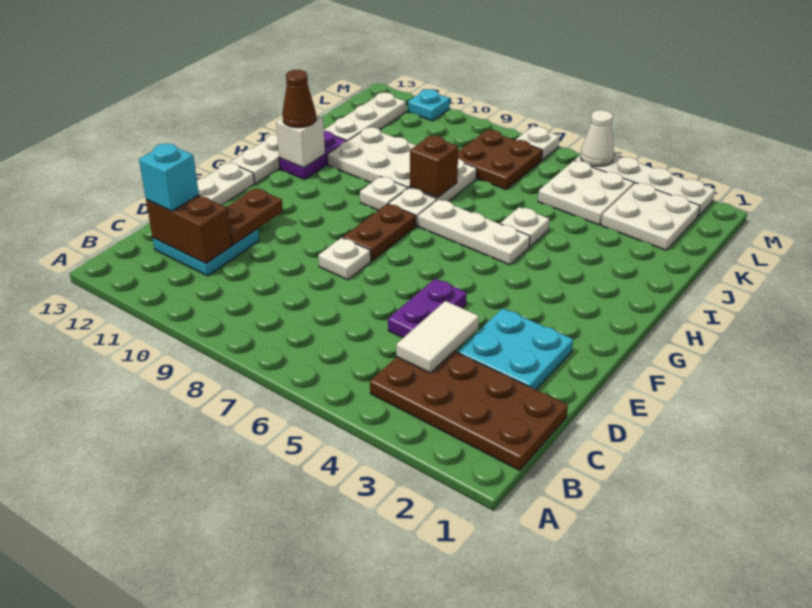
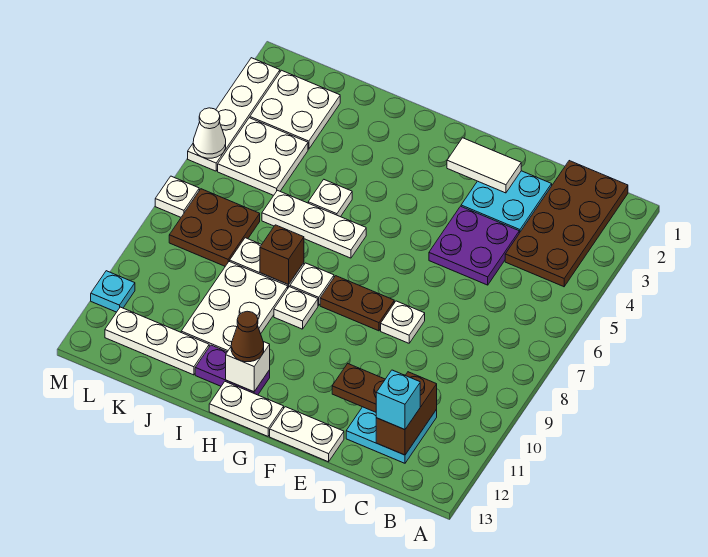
white tile C4:D4 level 2 -> white tile E2:F2 level 2
purple plate D5:E5 level 1 -> purple plate D4:E5 level 1
white plate H5:H7 level 1 -> white plate H6:J6 level 1

